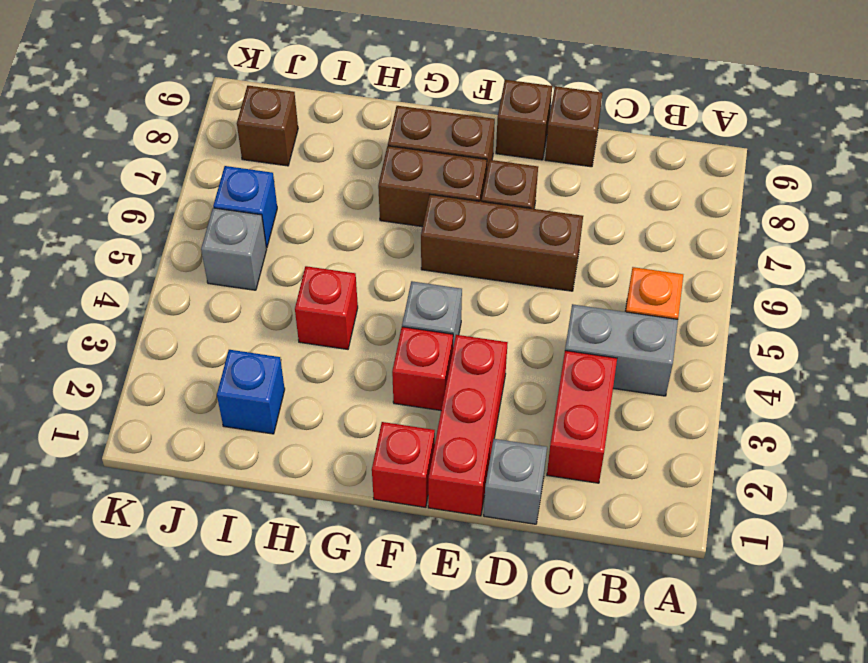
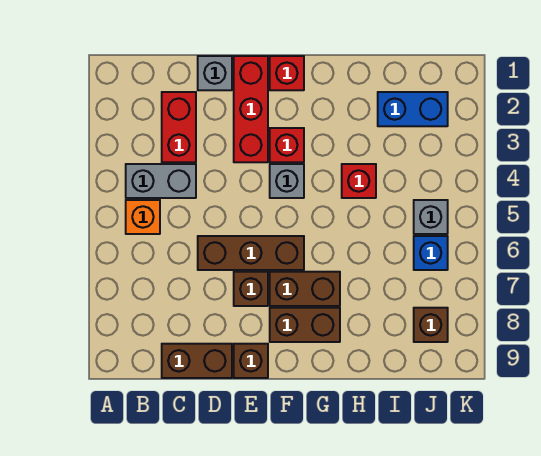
brown brick D9 level 1 -> brown brick C9:D9 level 1
blue brick I2 level 1 -> blue brick I2:J2 level 1

